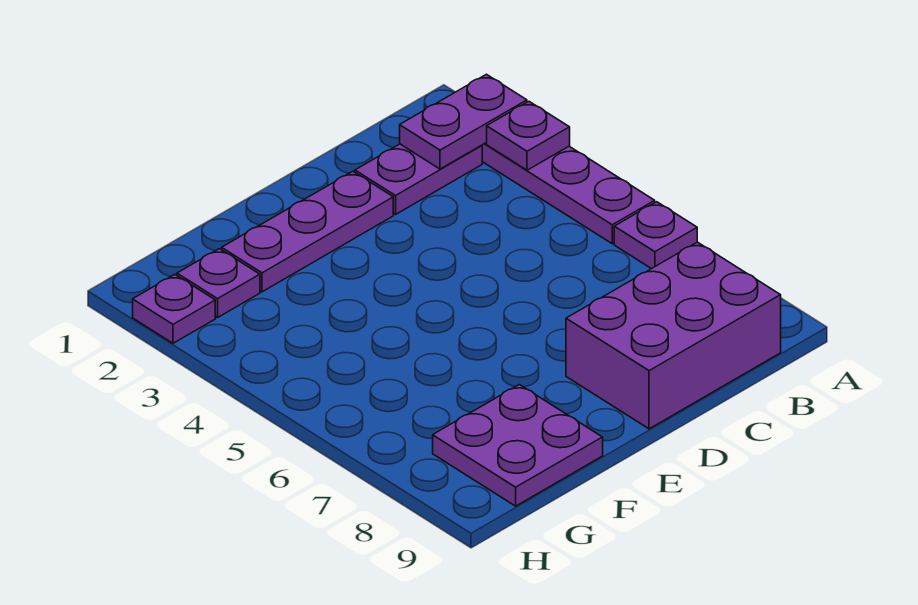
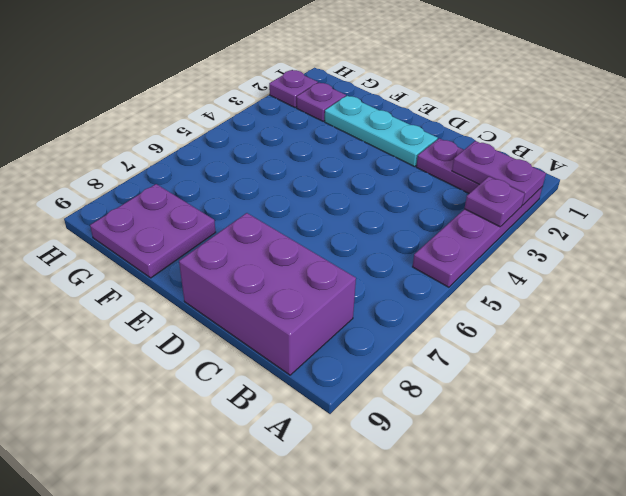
purple plate A6 level 1 -> none
purple plate D2:F2 level 1 -> cyan plate D2:F2 level 1

